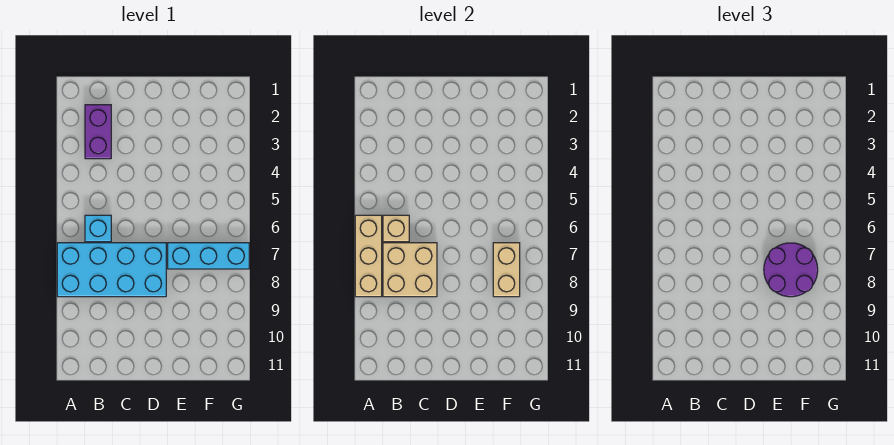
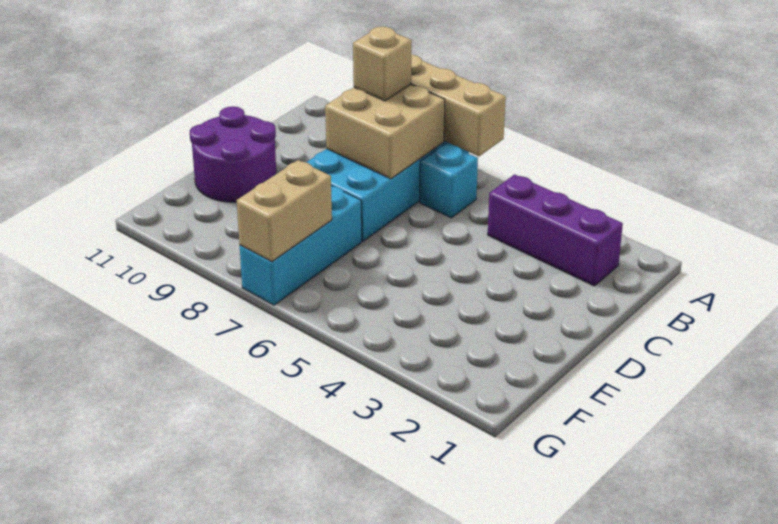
purple brick B2:B3 level 1 -> purple brick B2:B4 level 1
tan brick B6 level 2 -> tan brick B8 level 3
purple round brick E7:F8 level 3 -> purple round brick D10:E11 level 1
tan brick F7:F8 level 2 -> tan brick F7:G7 level 2

